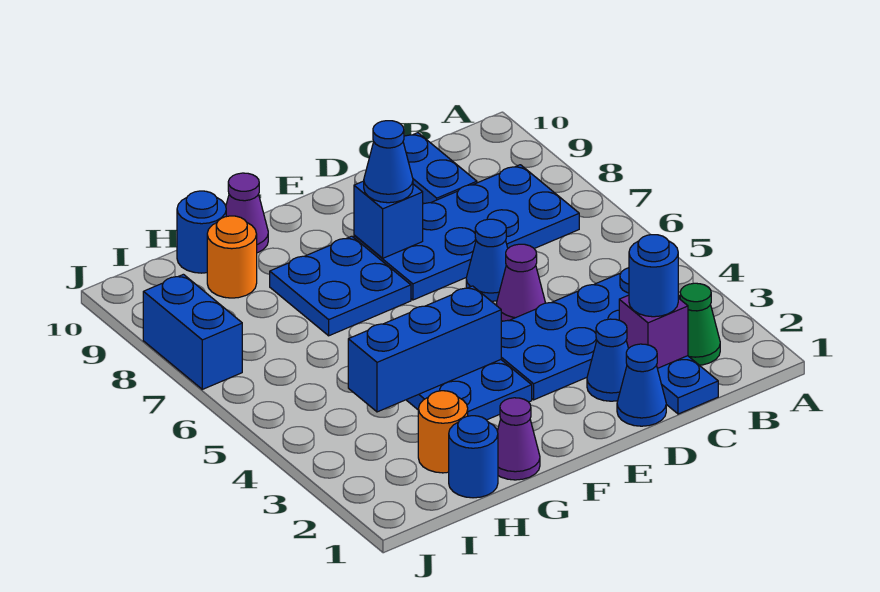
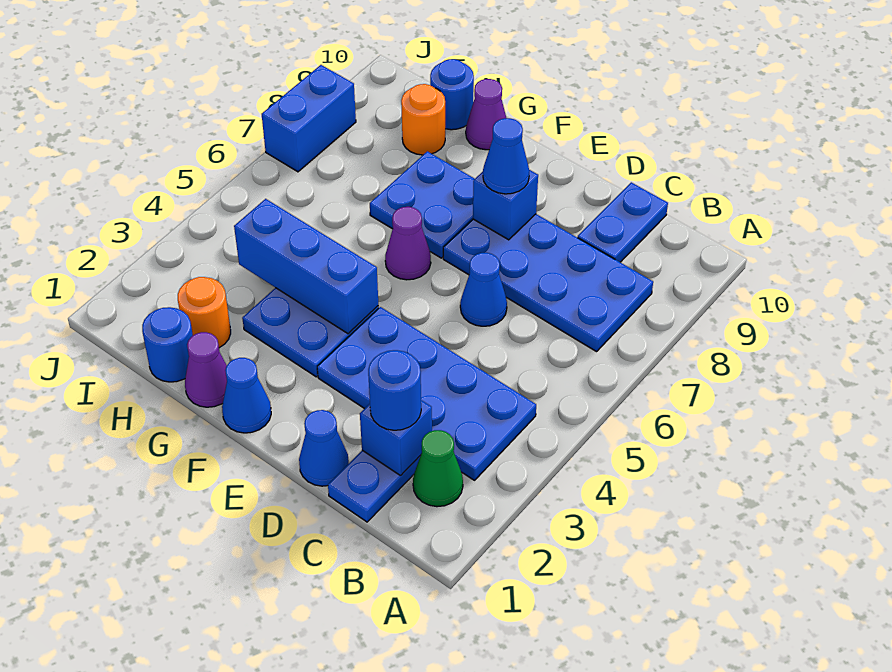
purple brick C2 level 2 -> blue brick C2 level 2
blue cone D2 level 1 -> blue cone F1 level 1
purple cone D5 level 1 -> purple cone F6 level 1

